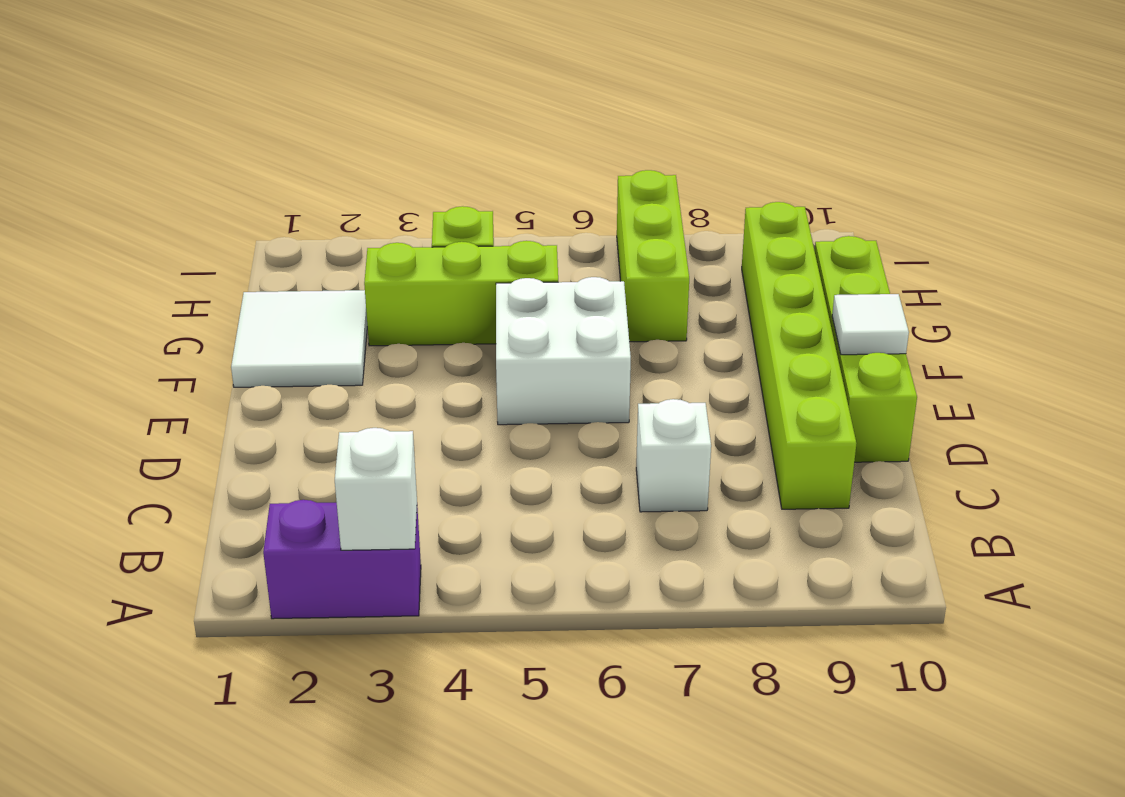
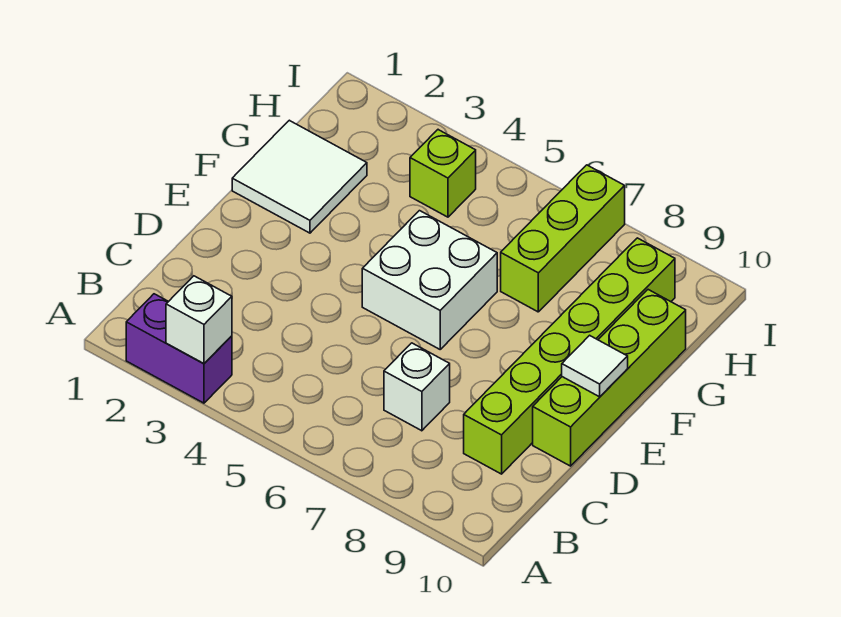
lime brick G3:G5 level 1 -> none

